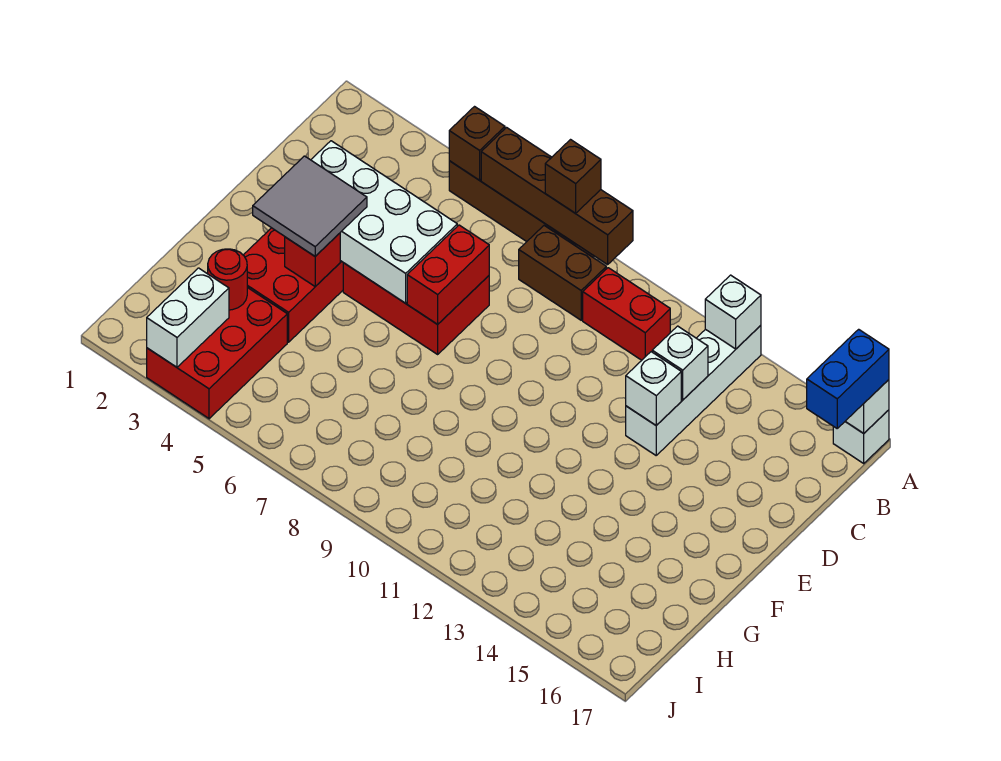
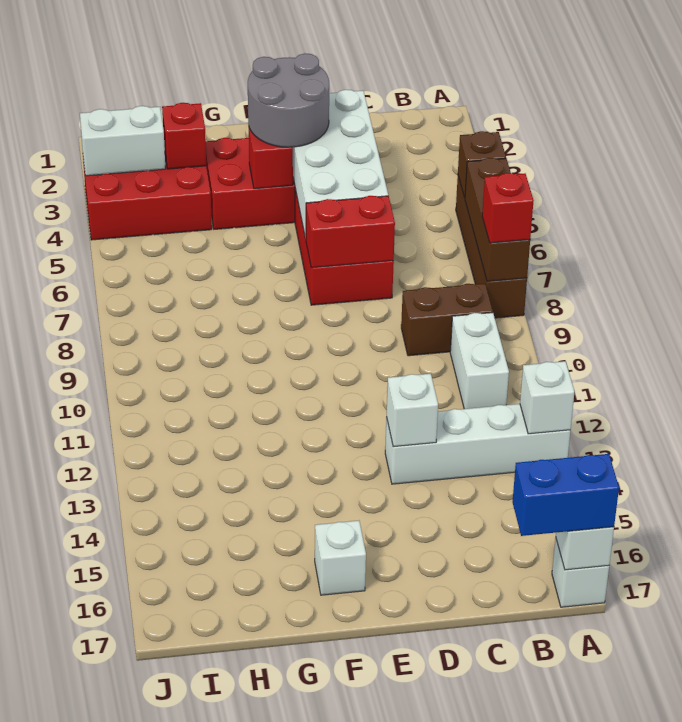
brown brick A6:A9 level 2 -> brown brick A6:A8 level 2
brown brick A8 level 3 -> red brick A8 level 3
brown brick B8:B9 level 1 -> brown brick B9:C9 level 1
red brick B10:B11 level 1 -> white brick B10:B11 level 1
white brick C13 level 2 -> white brick F16 level 1
grey tile E3:F4 level 3 -> grey round brick E3:F4 level 3
red round brick H3 level 2 -> red brick H3 level 2

